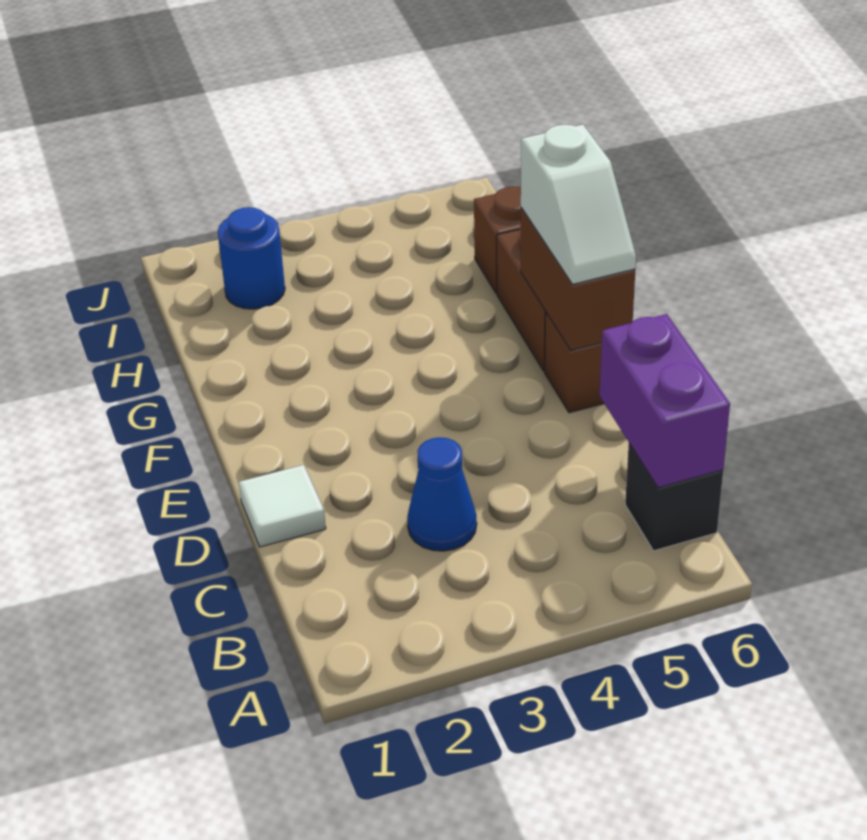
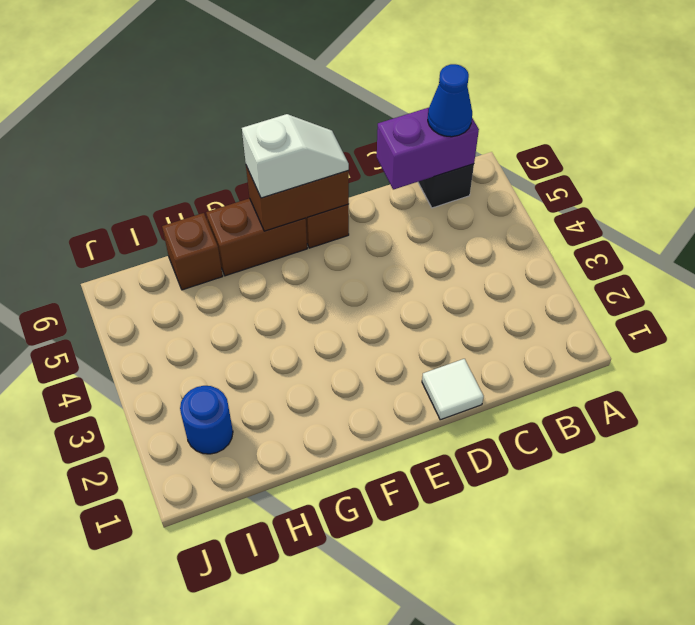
blue cone C3 level 1 -> blue cone B6 level 3

